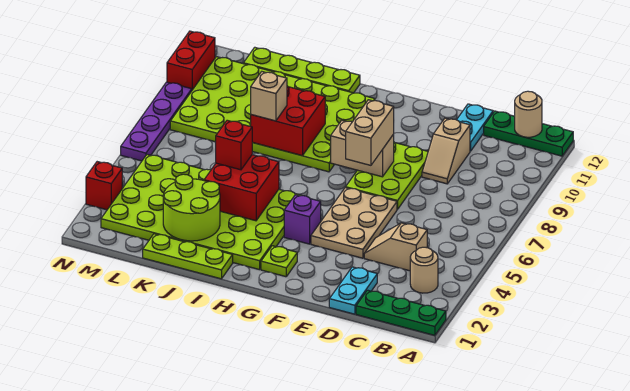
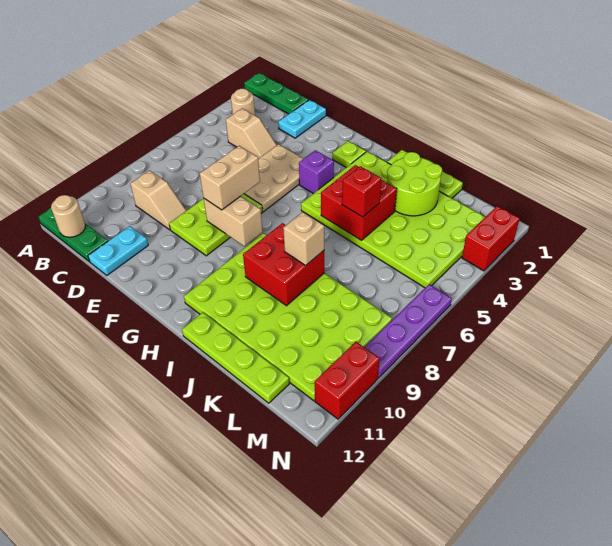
tan slope D9:D10 level 1 top 10 -> tan slope C9:D9 level 1 top C
red brick N3 level 1 -> red brick N2:N3 level 1

